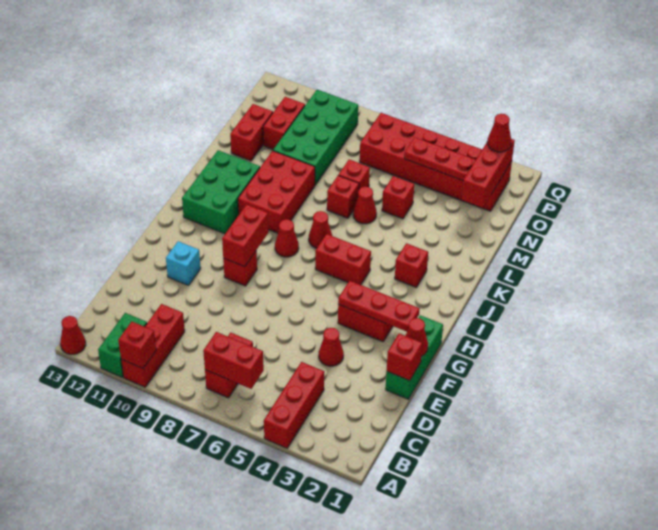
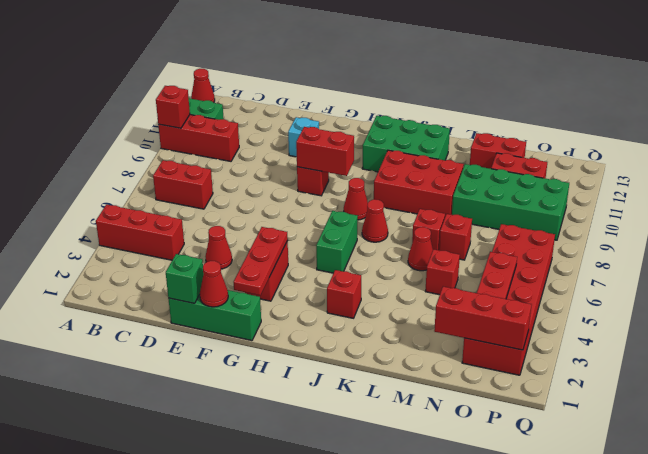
red brick B6:B7 level 2 -> none
red brick E1 level 2 -> green brick E1 level 2
red brick I5:I6 level 1 -> green brick I5:I6 level 1
red cone P2 level 3 -> none

